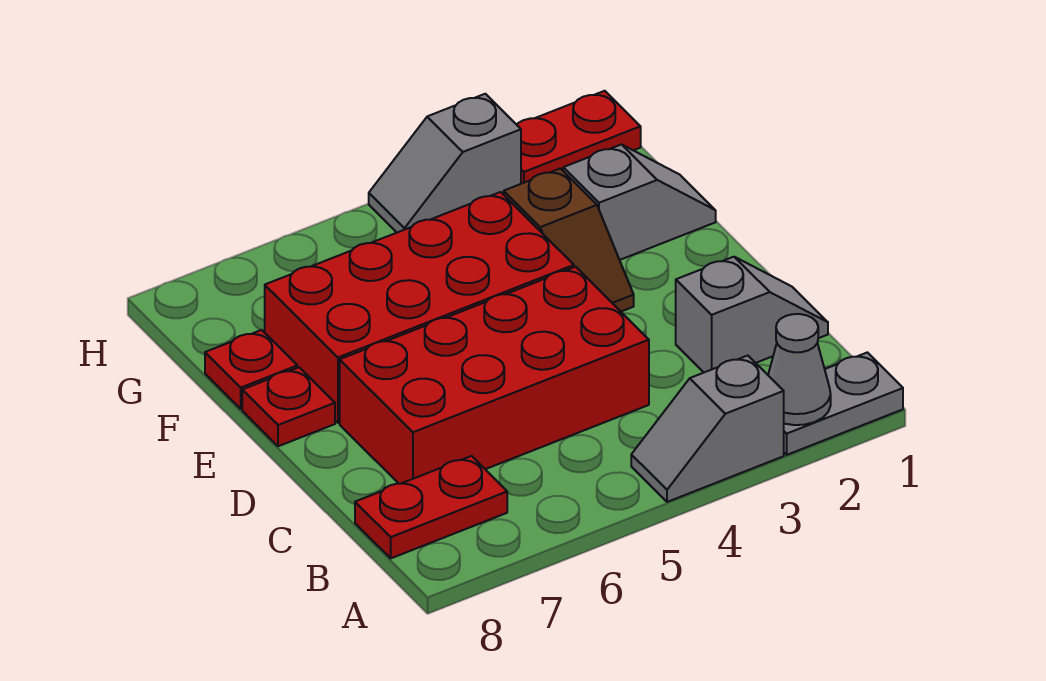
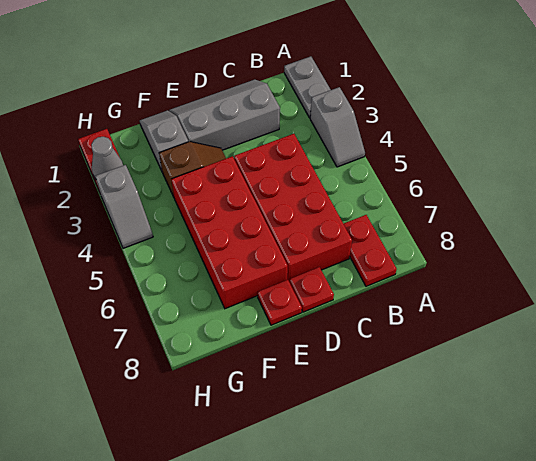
grey cone A2 level 2 -> grey cone H2 level 2
grey slope C1:C2 level 1 top 2 -> grey slope C1:E2 level 1 top 2
red plate F8 level 1 -> red plate D8 level 1

